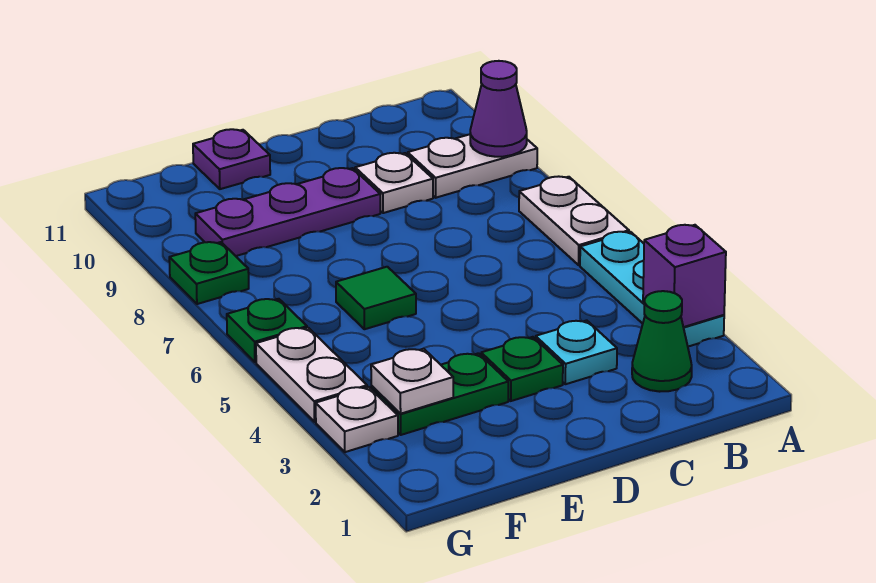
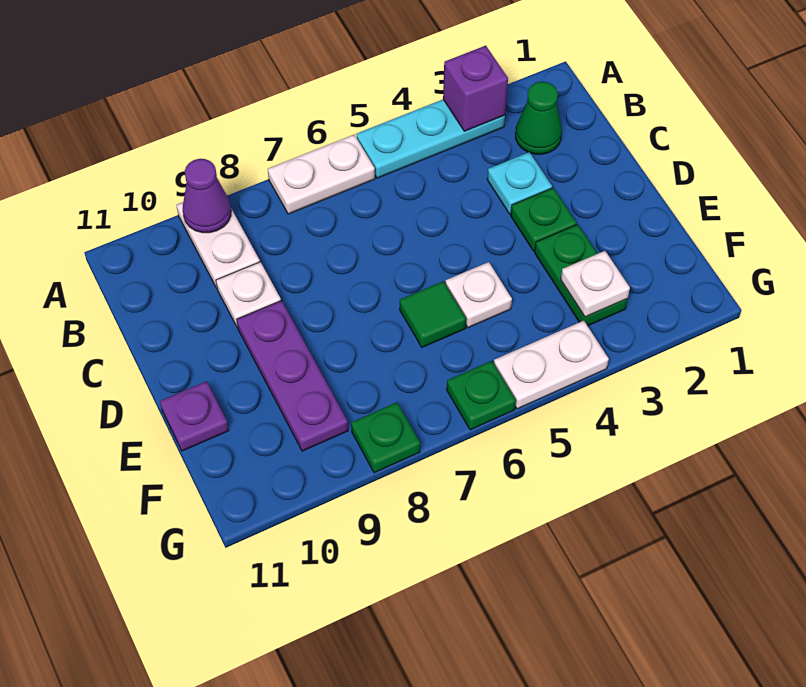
white plate G3 level 1 -> white plate E5 level 1

